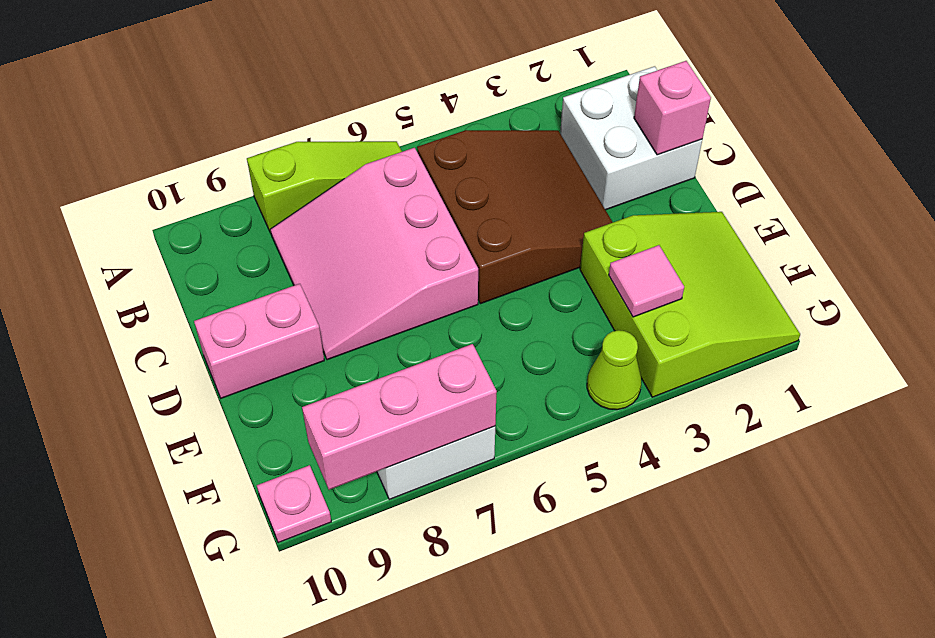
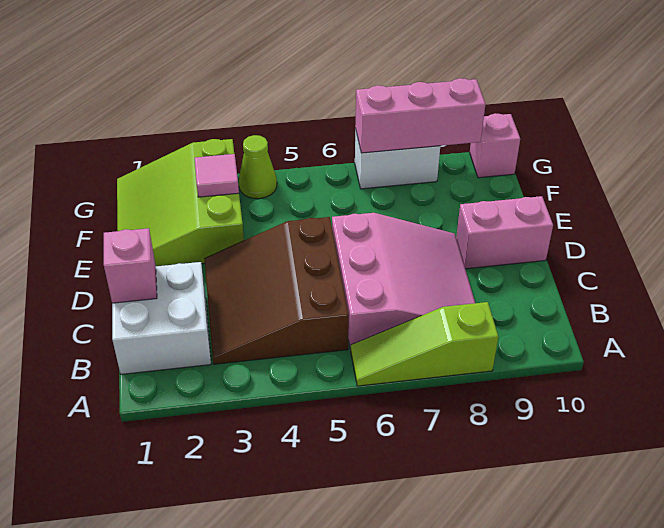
pink plate G10 level 1 -> pink brick G10 level 1

